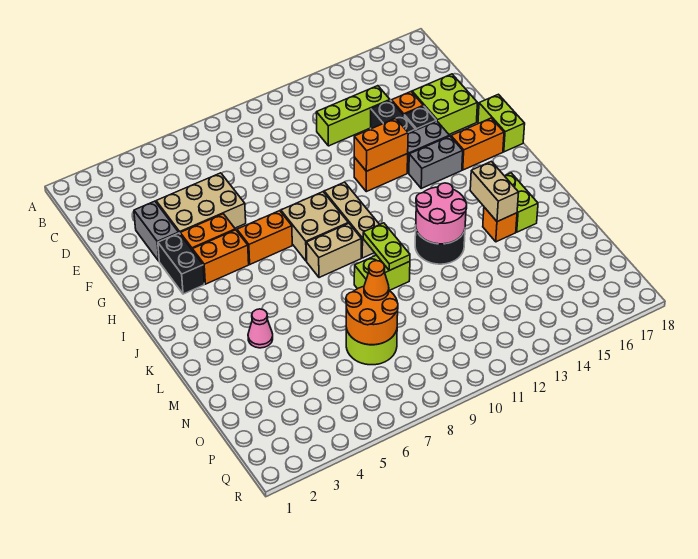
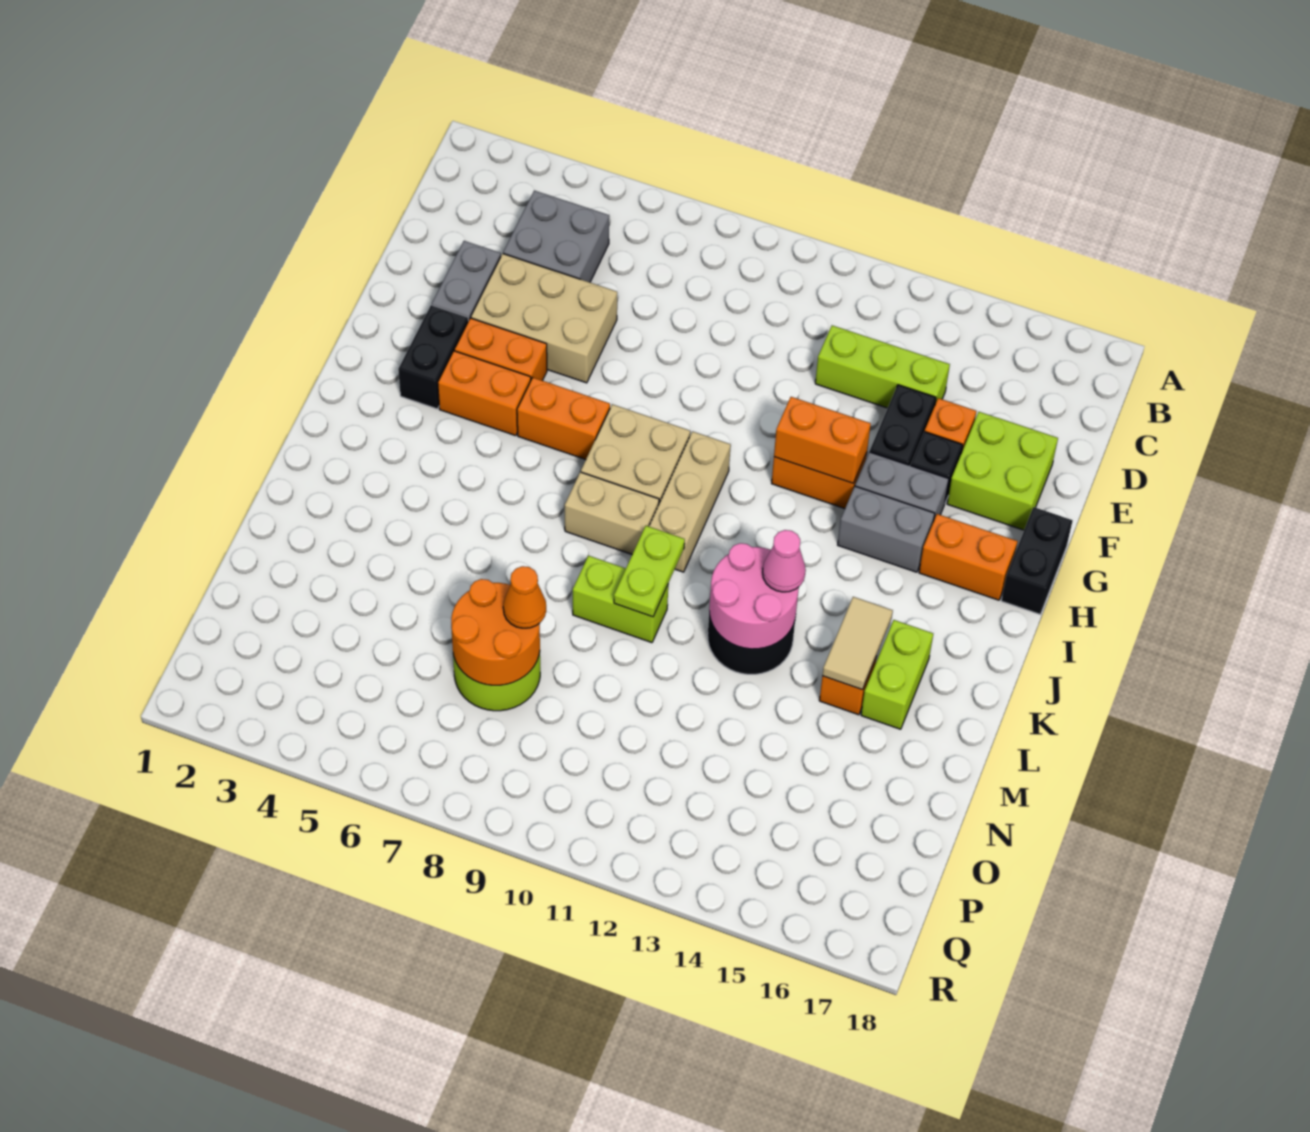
none -> grey brick C4:D5 level 1
lime brick G18:H18 level 1 -> black brick G18:H18 level 1
tan brick K15:L15 level 2 -> tan tile K15:L15 level 2
pink cone L4 level 1 -> pink cone K13 level 3

